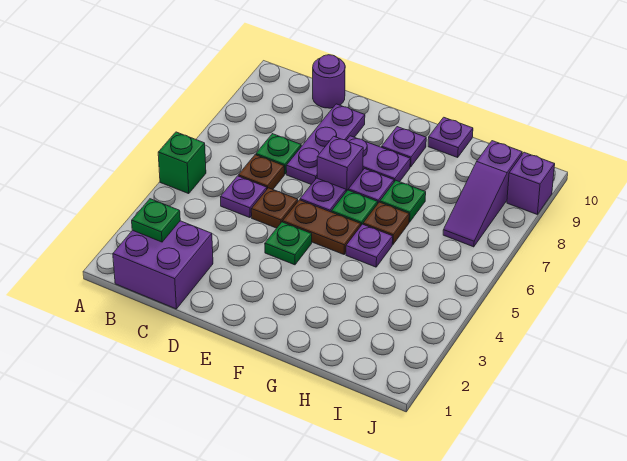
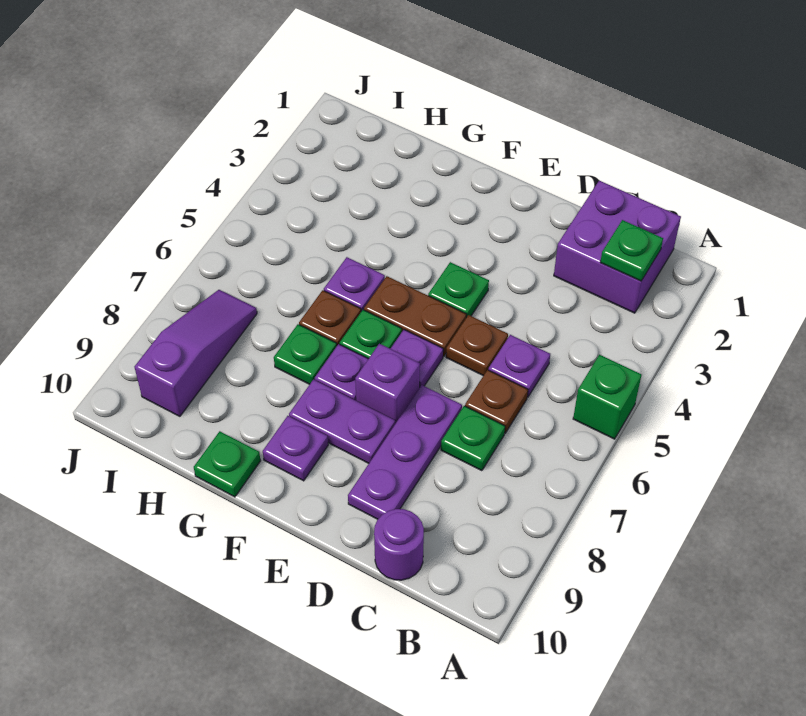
purple plate G10 level 1 -> green plate G10 level 1
purple brick J9 level 1 -> none

